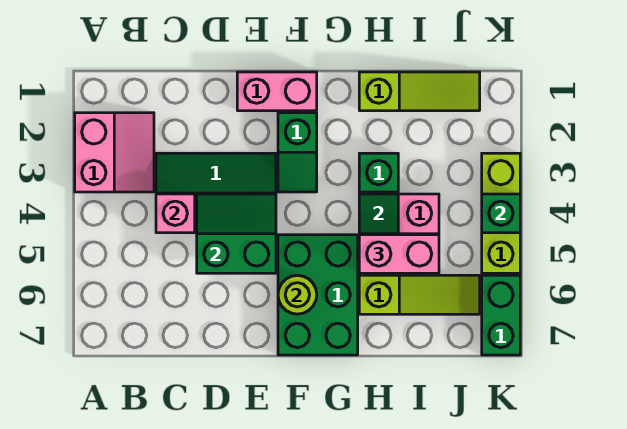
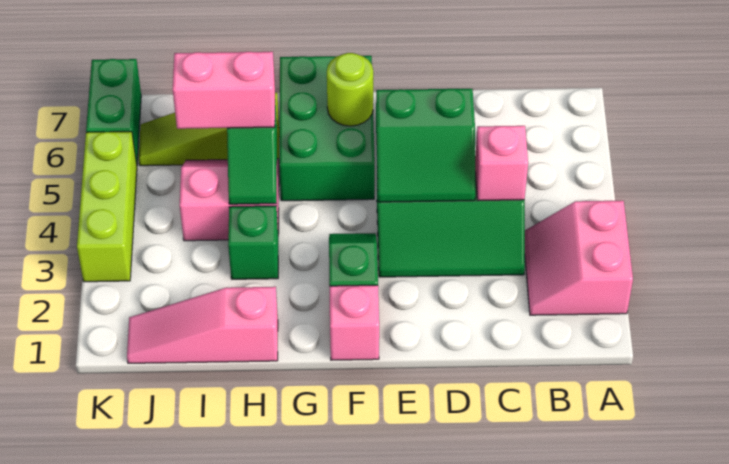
pink brick E1:F1 level 1 -> pink brick F1 level 1
lime slope H1:J1 level 1 top H -> pink slope H1:J1 level 1 top H
green brick K4 level 2 -> none

